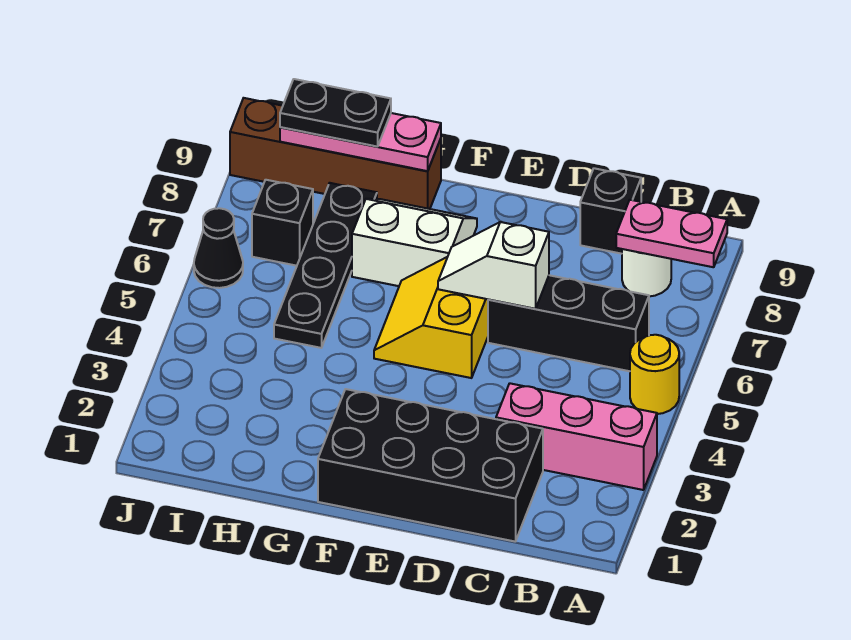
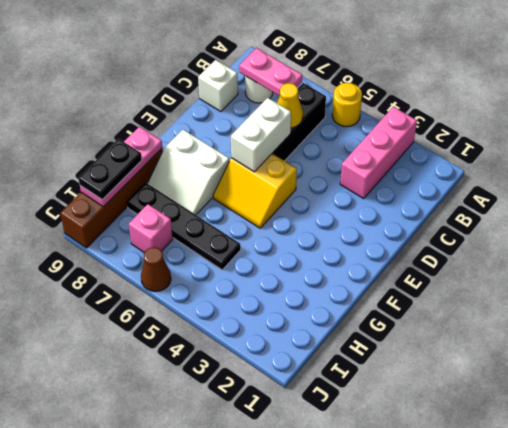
pink plate A8:B8 level 2 -> pink plate B7:B8 level 2
black brick C1:F2 level 1 -> none
none -> yellow cone C6 level 2
black brick C9 level 1 -> white brick C9 level 1
white slope D6:E6 level 2 top D -> white brick D6:E6 level 2
white slope F7:G8 level 1 top 7 -> white slope F7:G8 level 1 top F
black brick I7 level 1 -> pink brick I7 level 1
black cone J6 level 1 -> brown cone J6 level 1

